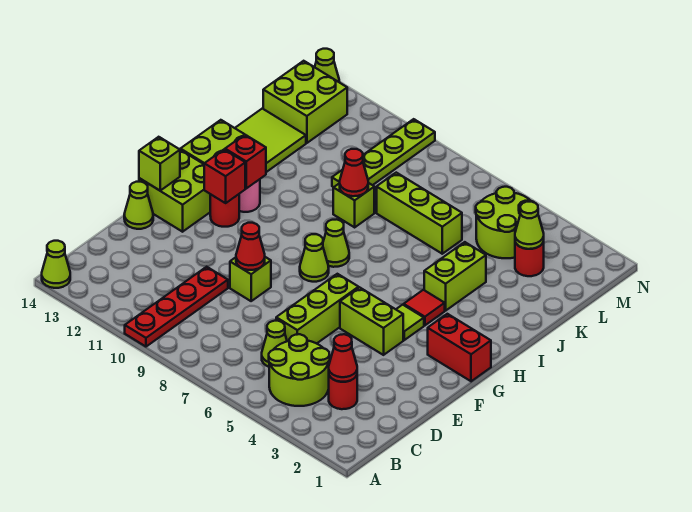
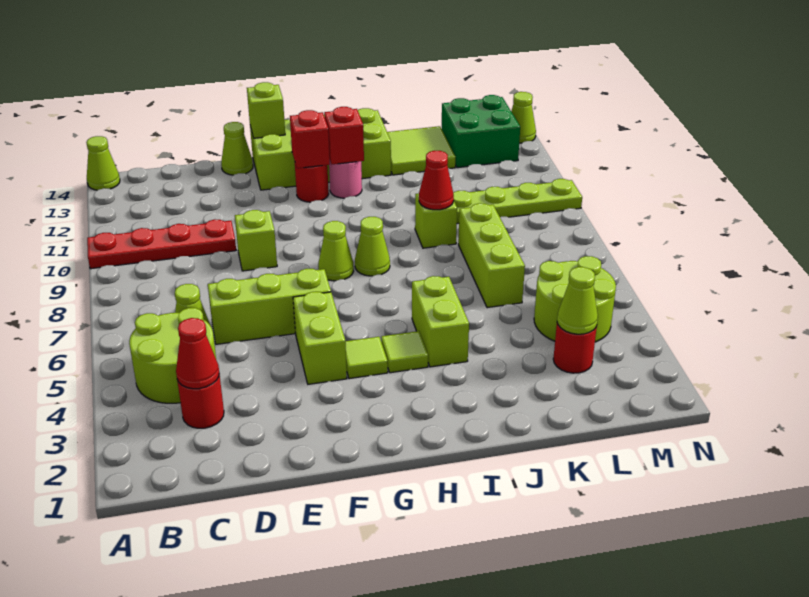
red cone E9 level 2 -> none
red brick G1:G2 level 1 -> none
red tile H4 level 1 -> lime tile H4 level 1
lime brick I4:J4 level 1 -> lime brick I4:I5 level 1
lime brick L13:M14 level 1 -> green brick L13:M14 level 1

